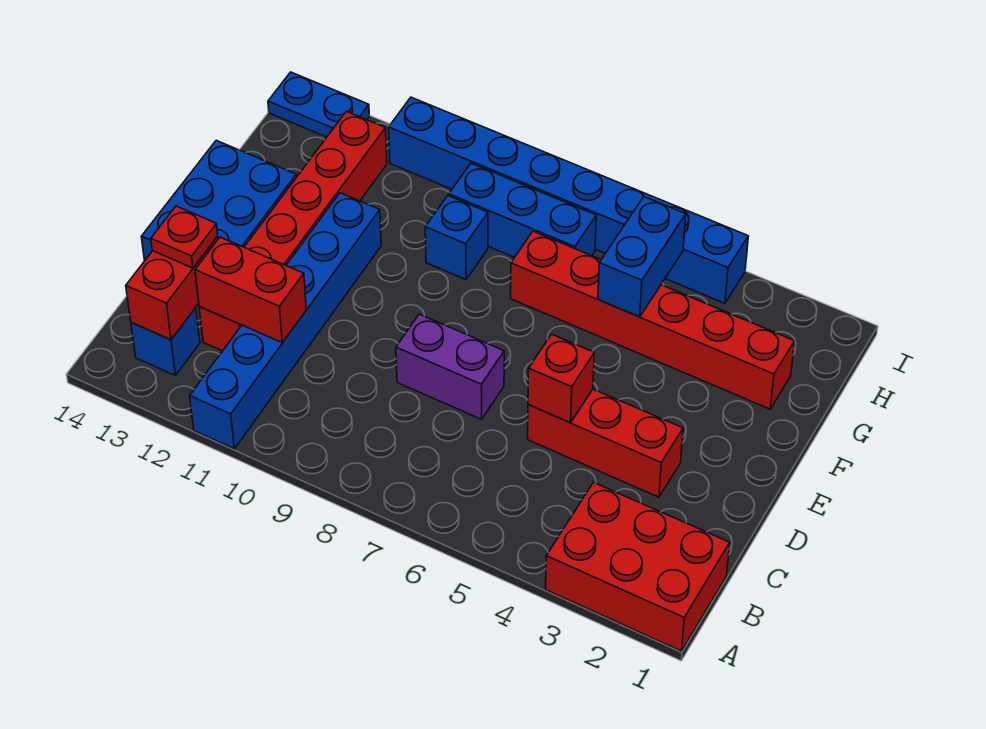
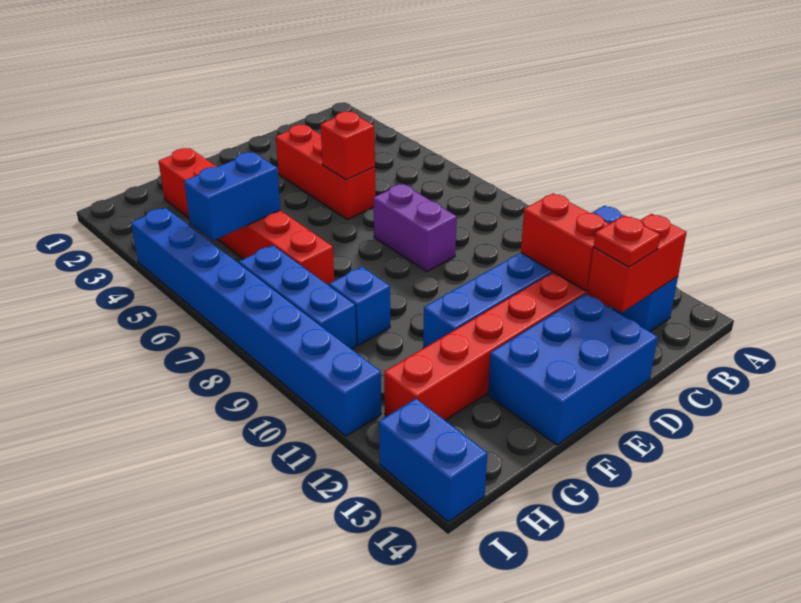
red brick A1:B3 level 1 -> none
blue plate I13:I14 level 1 -> blue brick I13:I14 level 1

